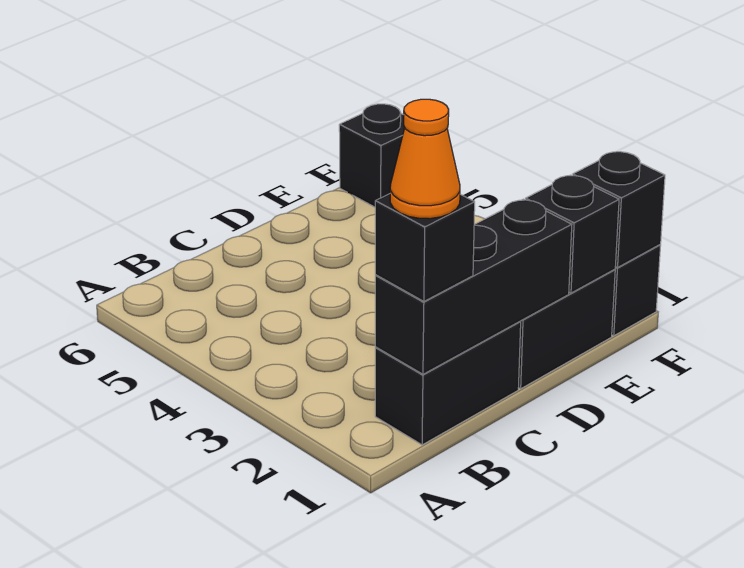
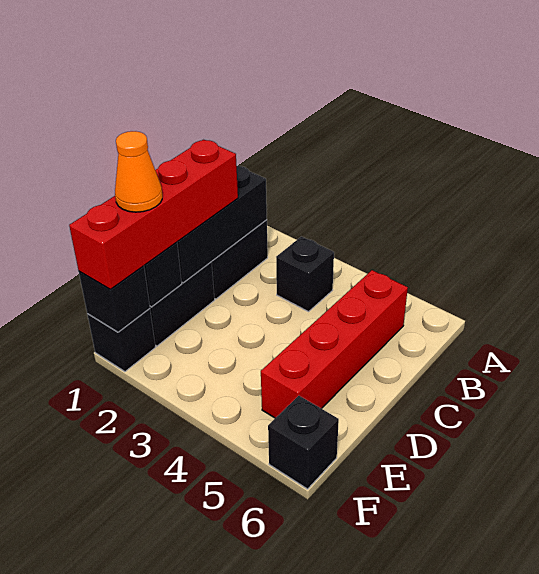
black brick B1 level 3 -> black brick B3 level 1
orange cone B1 level 4 -> orange cone E1 level 4
none -> red brick B5:E5 level 1
none -> red brick C1:F1 level 3

